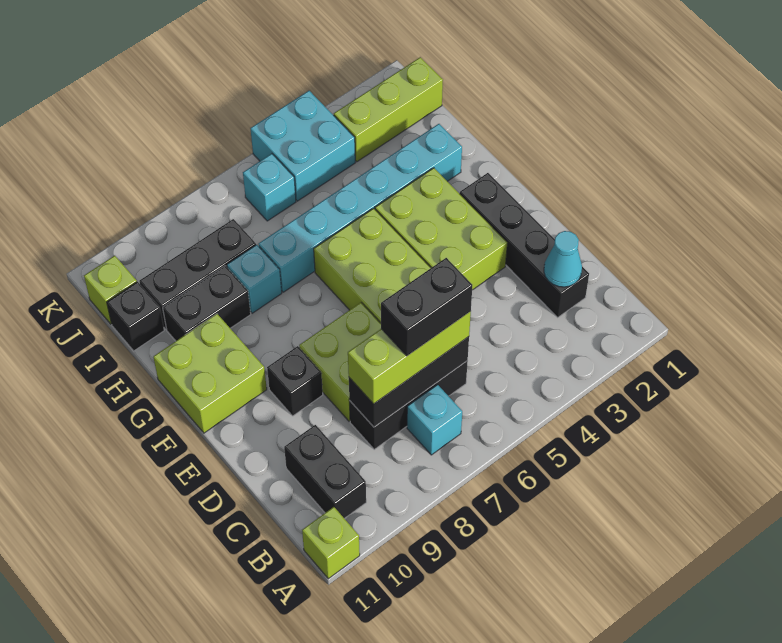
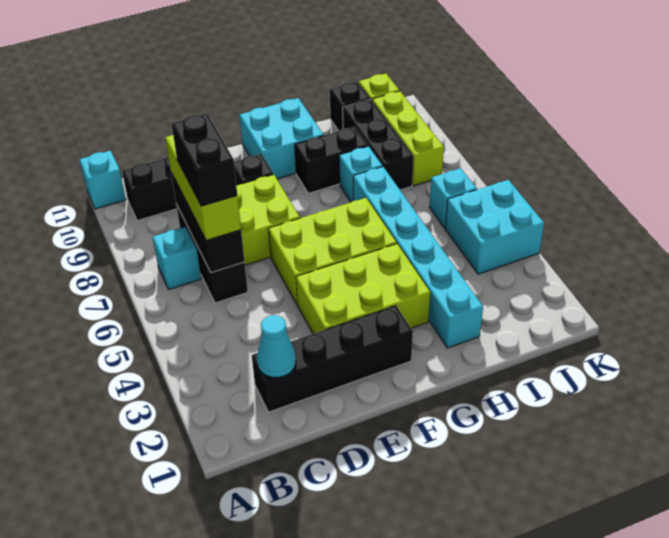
lime brick A11 level 1 -> cyan brick A11 level 1
lime brick F10:G11 level 1 -> cyan brick F10:G11 level 1
black brick H9:H10 level 1 -> black brick G9:H9 level 1
lime brick J1:J3 level 1 -> lime brick J8:J10 level 1

